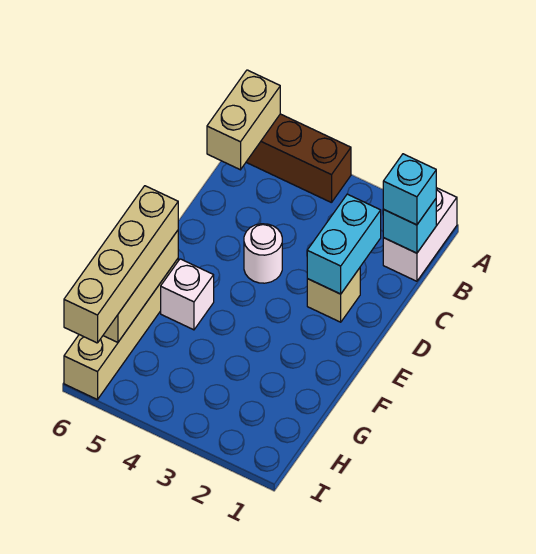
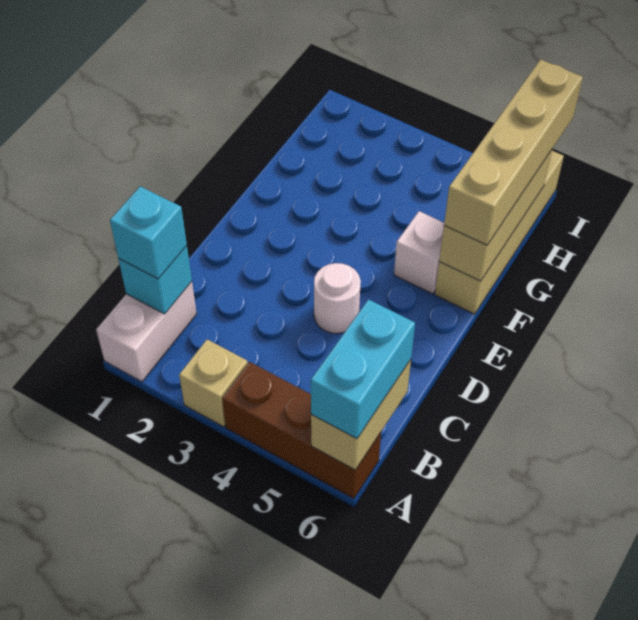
cyan brick C2:D2 level 2 -> cyan brick A6:B6 level 3
tan brick D2 level 1 -> tan brick A3 level 1

